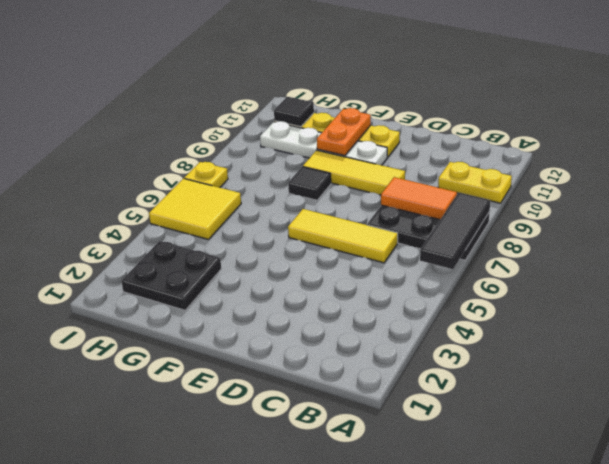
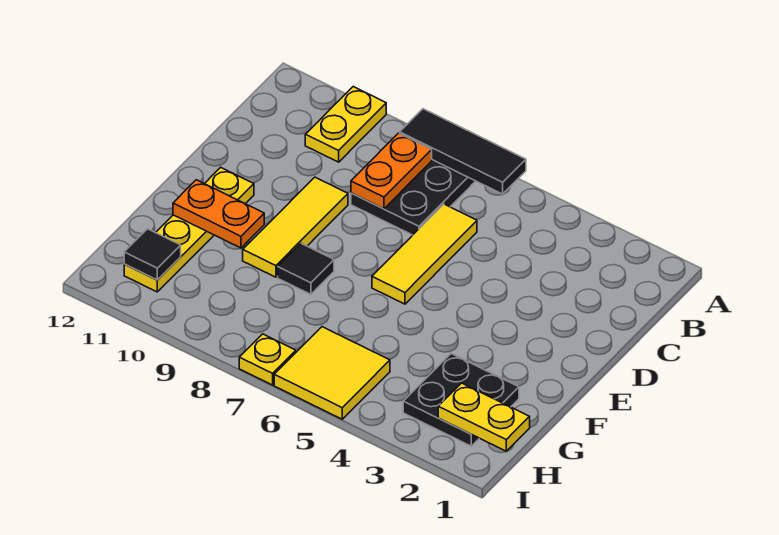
orange tile B8:C8 level 2 -> orange plate B8:C8 level 2
white plate E10:H10 level 1 -> none
none -> yellow plate H1:H2 level 2

